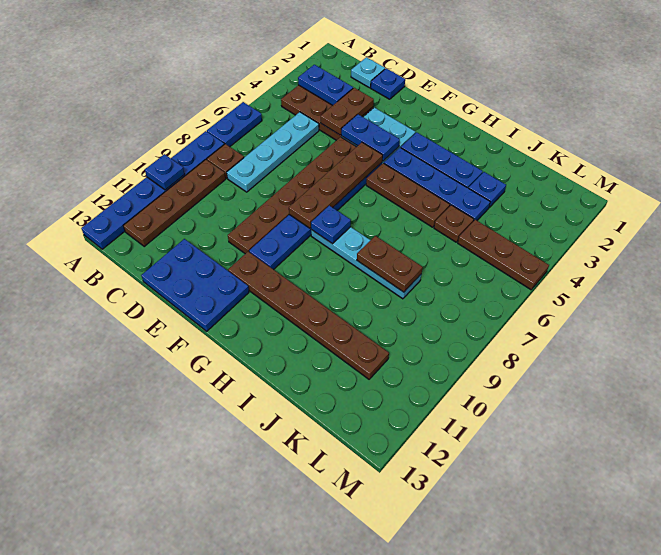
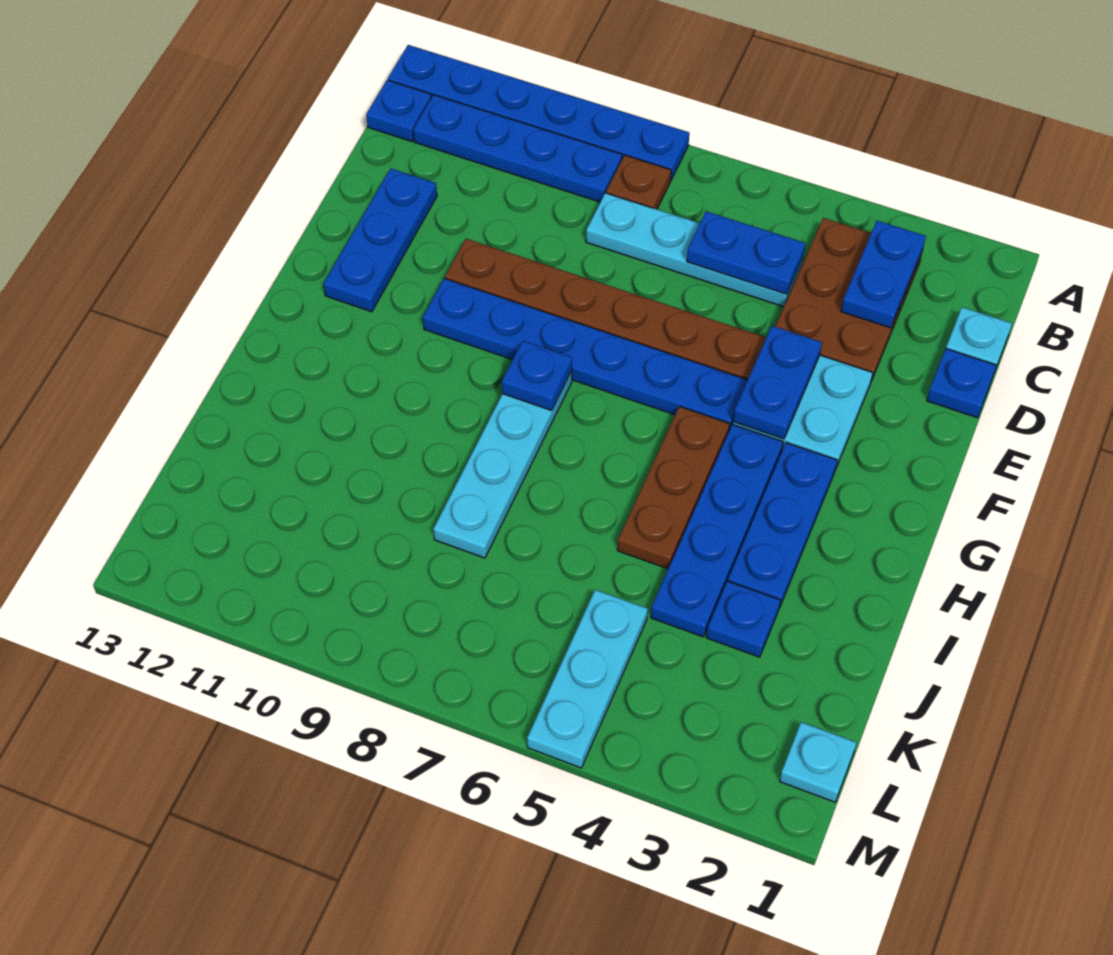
blue plate A6:A7 level 1 -> blue plate C5:C6 level 2
blue plate A10 level 2 -> blue plate B13 level 1
brown plate B9:B12 level 1 -> blue plate B9:B12 level 1
brown plate D3:D4 level 2 -> none
blue plate D12:F13 level 1 -> blue plate D12:F12 level 1
brown plate F5:F8 level 2 -> none
brown plate F11:K11 level 1 -> none
brown plate I8:J8 level 2 -> none
brown plate J5 level 1 -> none
brown plate K5:M5 level 1 -> cyan plate K5:M5 level 1
none -> cyan plate L1 level 1

